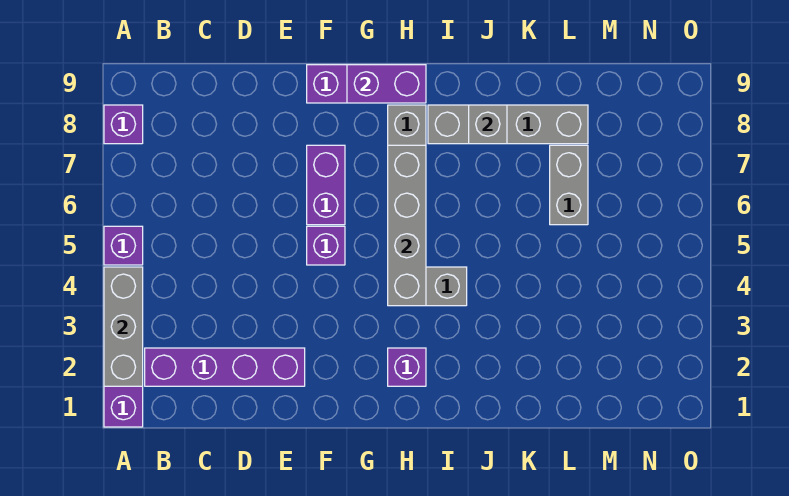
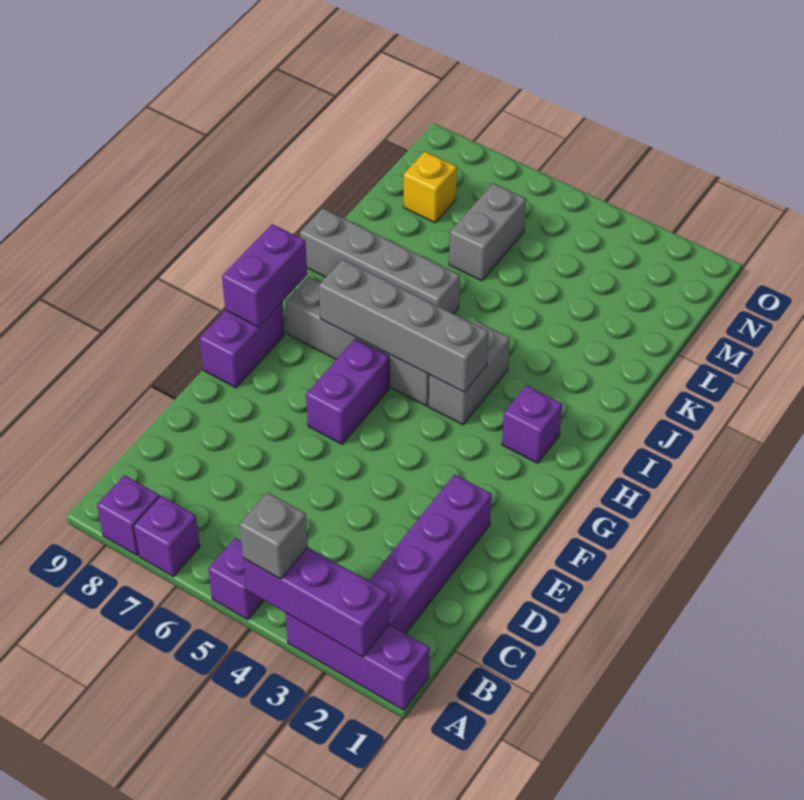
grey brick A2:A4 level 2 -> purple brick A2:A4 level 2
purple brick F5 level 1 -> purple brick A7 level 1
purple brick F6:F7 level 1 -> purple brick F6:G6 level 1
grey brick I8:L8 level 1 -> grey brick J6:J9 level 1
grey brick J8 level 2 -> grey brick A4 level 3
grey brick L6:L7 level 1 -> grey brick L6:M6 level 1
none -> yellow brick M8 level 1

